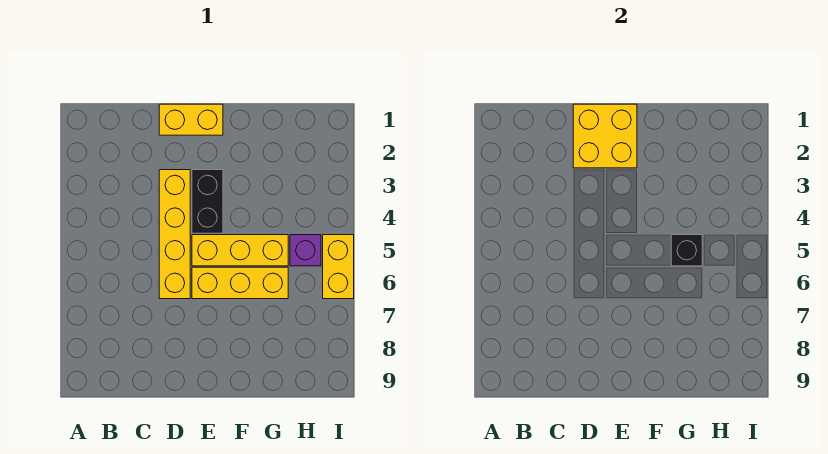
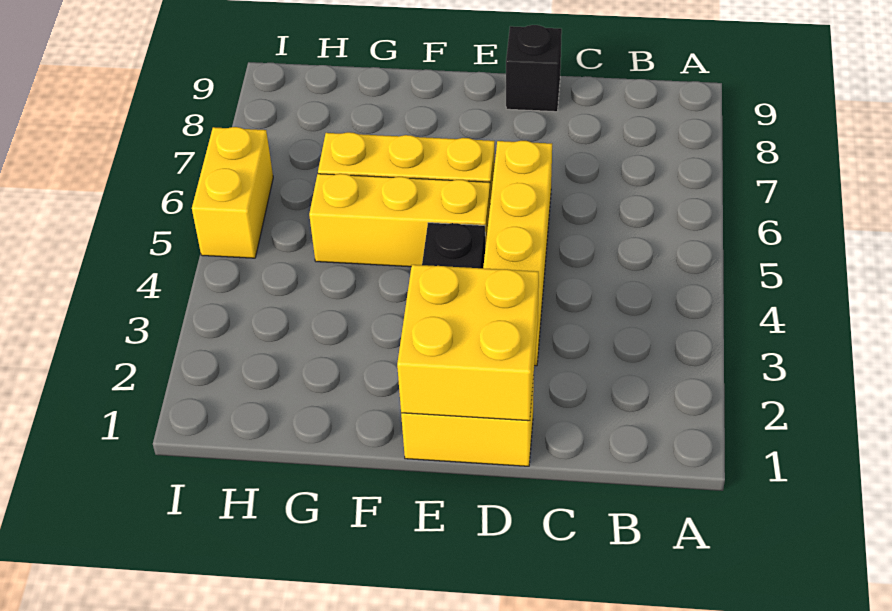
black brick G5 level 2 -> black brick D9 level 1
purple brick H5 level 1 -> none

